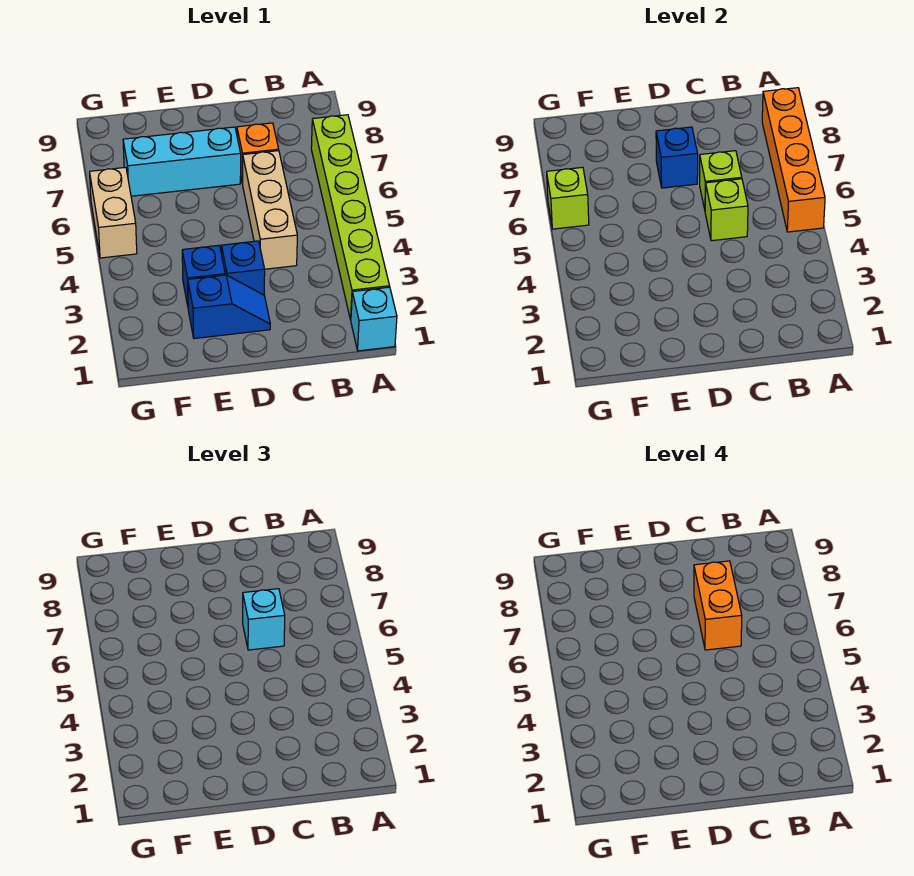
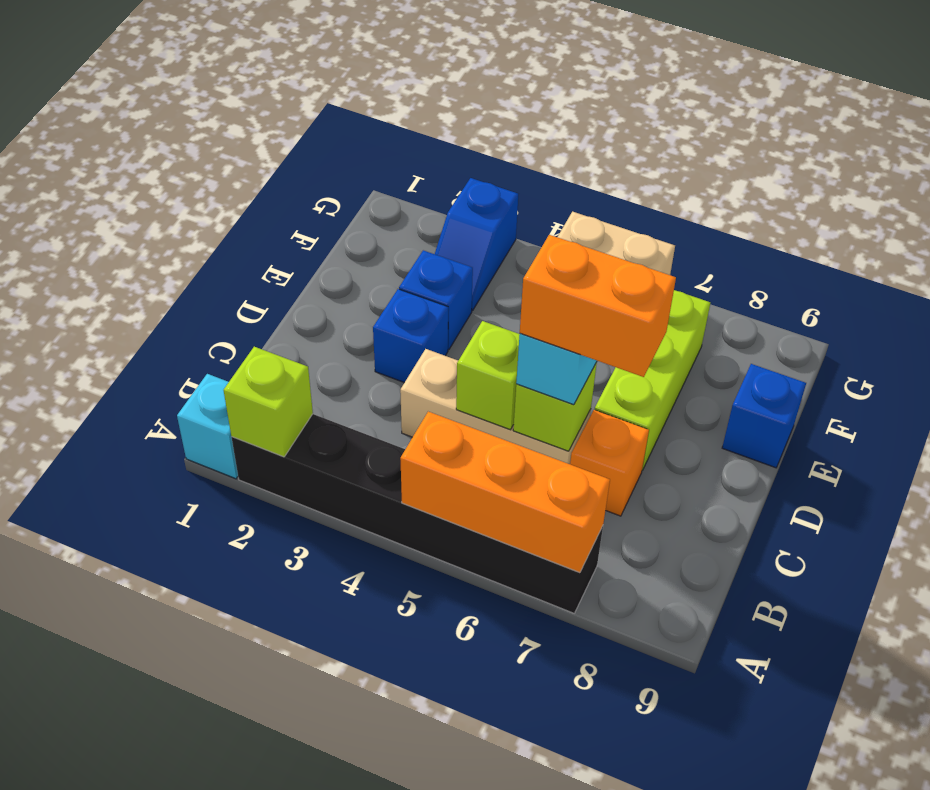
lime brick A2:A7 level 1 -> black brick A2:A7 level 1
orange brick A5:A8 level 2 -> orange brick A5:A7 level 2
blue slope D2:E2 level 1 top E -> blue slope F3:G3 level 1 top G
cyan brick D7:F7 level 1 -> lime brick D7:F7 level 1
blue brick D7 level 2 -> blue brick E9 level 1
lime brick G6 level 2 -> lime brick A2 level 2

